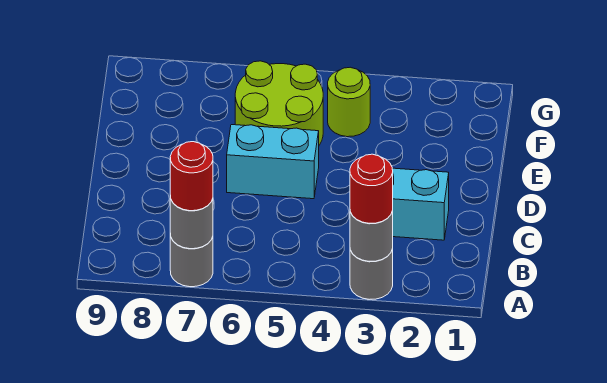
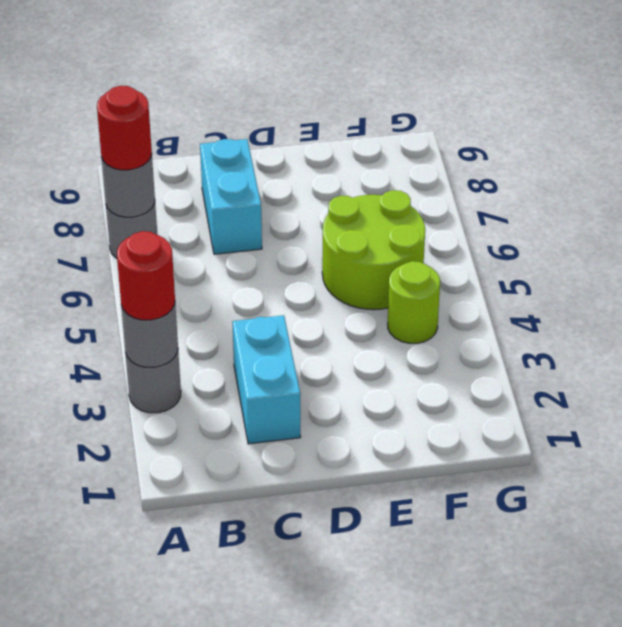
cyan brick D5:D6 level 1 -> cyan brick C7:C8 level 1

